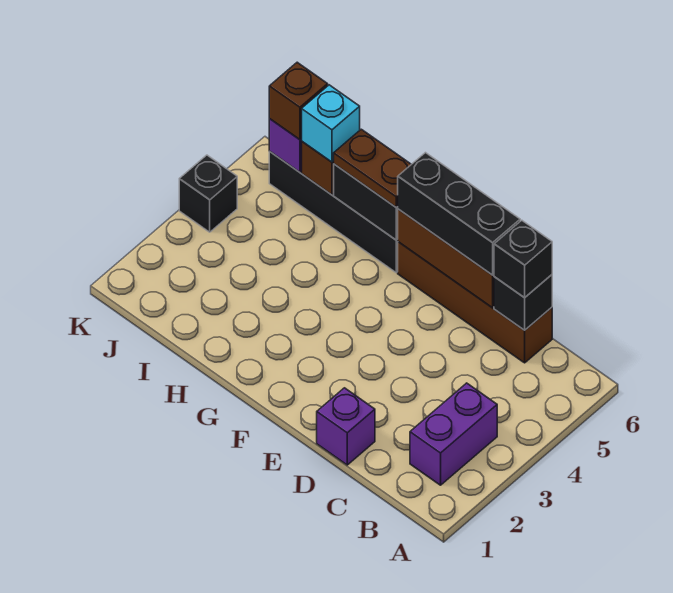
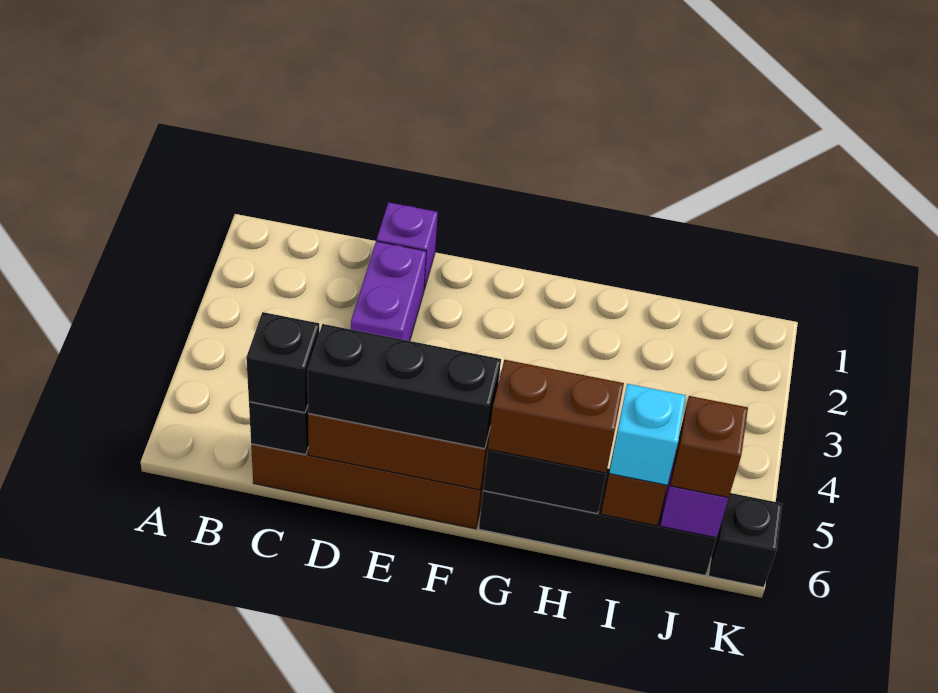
purple brick B2:B3 level 1 -> purple brick D2:D3 level 1
brown plate G6:H6 level 3 -> brown brick G6:H6 level 3
black brick K4 level 1 -> black brick K6 level 1

